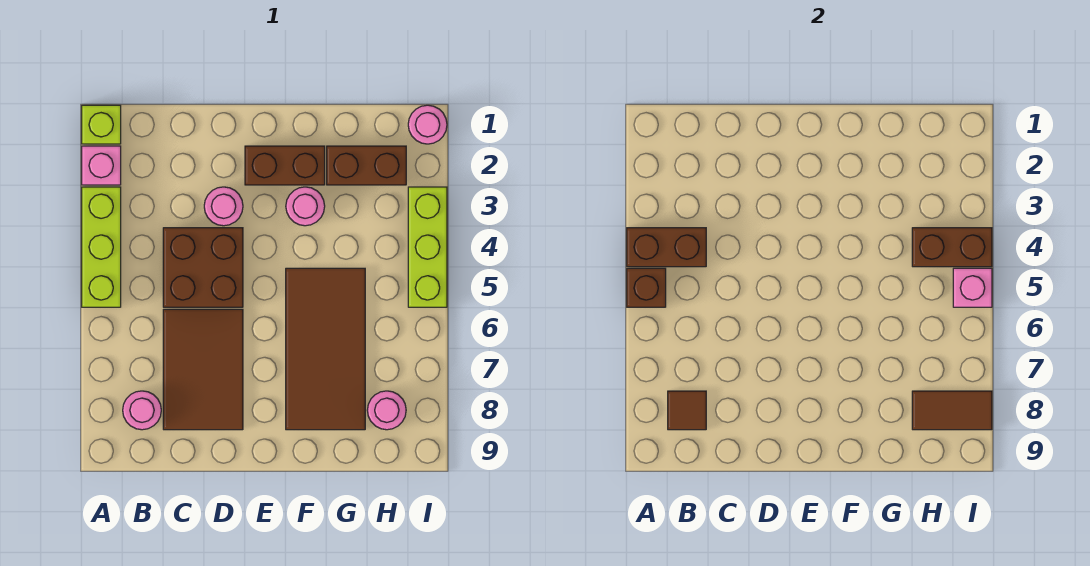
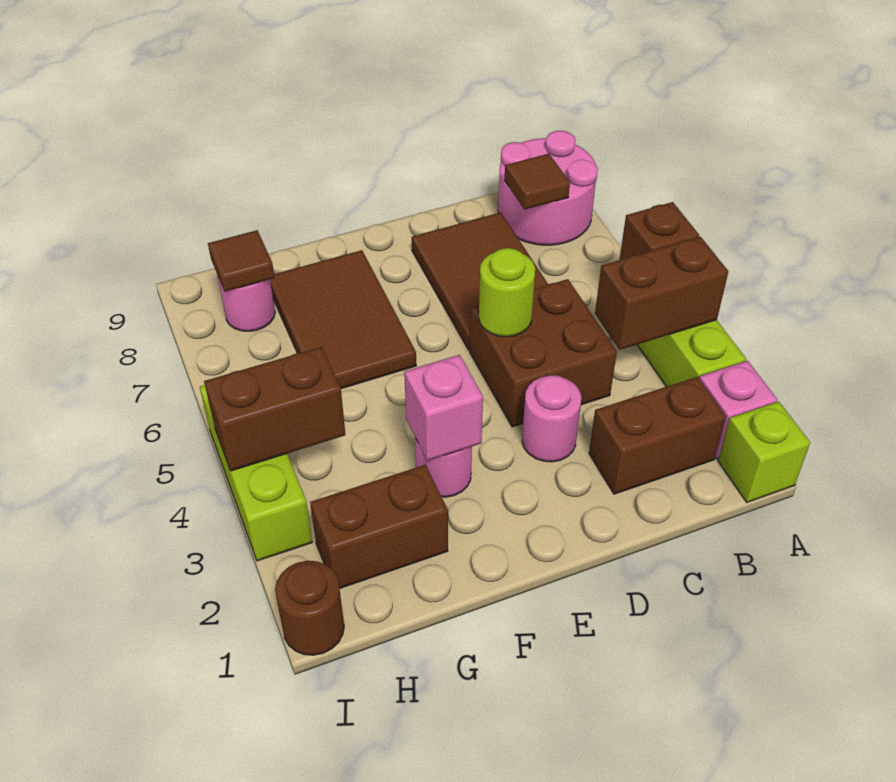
pink round brick B8 level 1 -> pink round brick A8:B9 level 1
none -> lime round brick D5 level 2
brown brick E2:F2 level 1 -> brown brick B2:C2 level 1
brown tile F5:G8 level 1 -> brown tile F6:G8 level 1
brown tile H8:I8 level 2 -> brown tile H8 level 2
pink round brick I1 level 1 -> brown round brick I1 level 1
pink brick I5 level 2 -> pink brick F3 level 2

